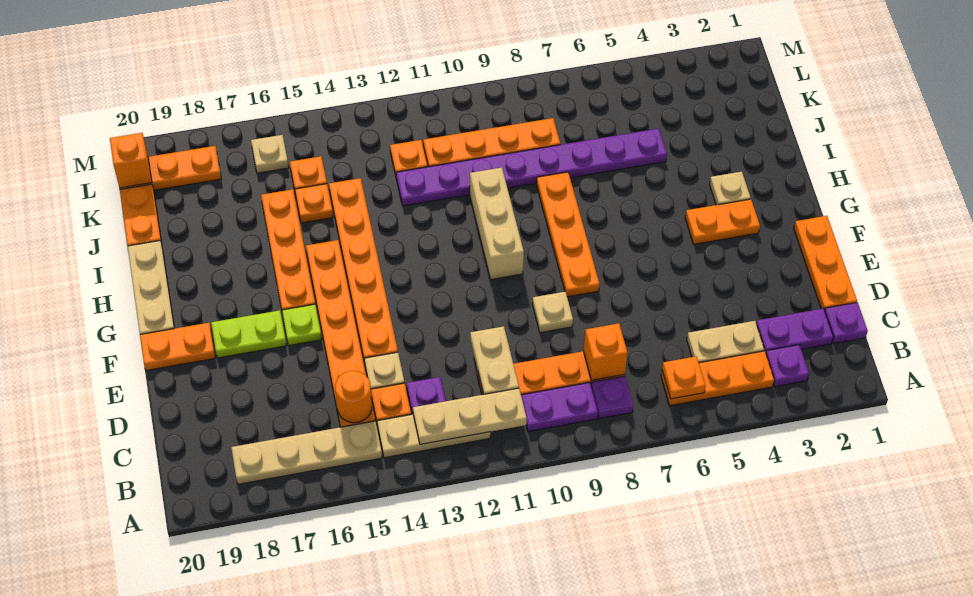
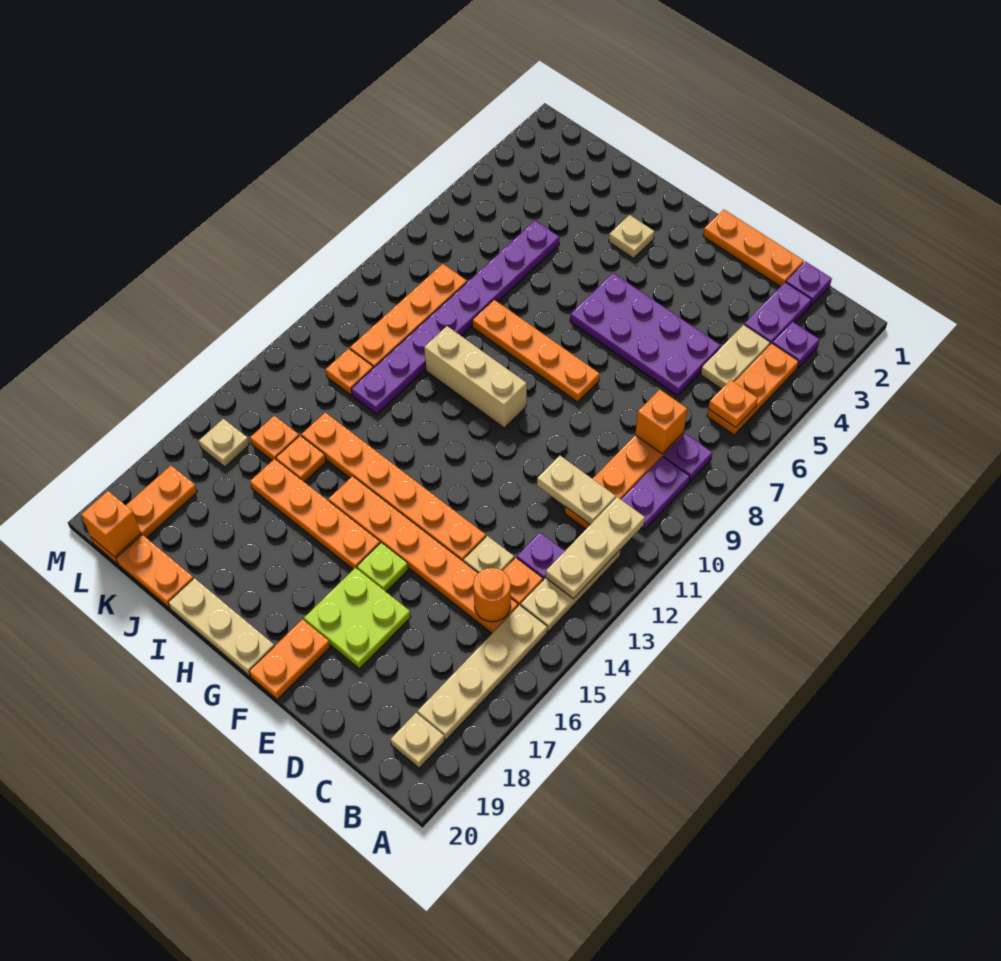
none -> purple plate D5:G6 level 1
tan plate E9 level 1 -> tan plate B19 level 1
lime plate F17:F18 level 1 -> lime plate E17:F18 level 1
orange plate G3:G4 level 1 -> none

